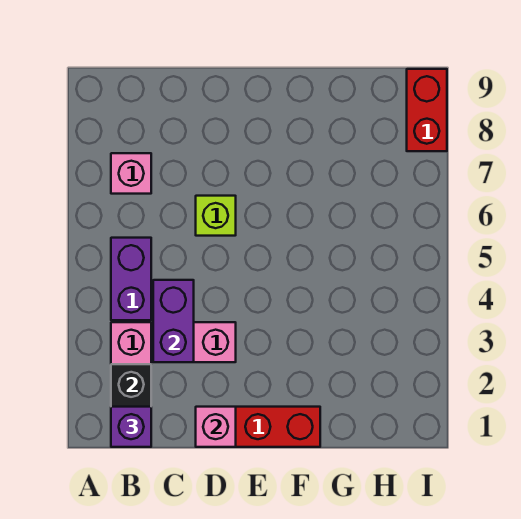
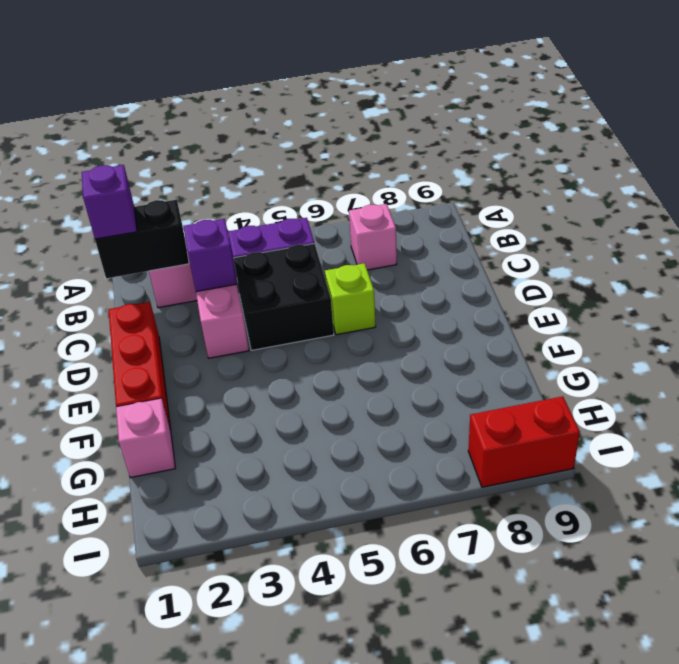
purple brick C3:C4 level 2 -> purple brick C3 level 2
none -> black brick C4:D5 level 1
pink brick D1 level 2 -> pink brick G1 level 1

